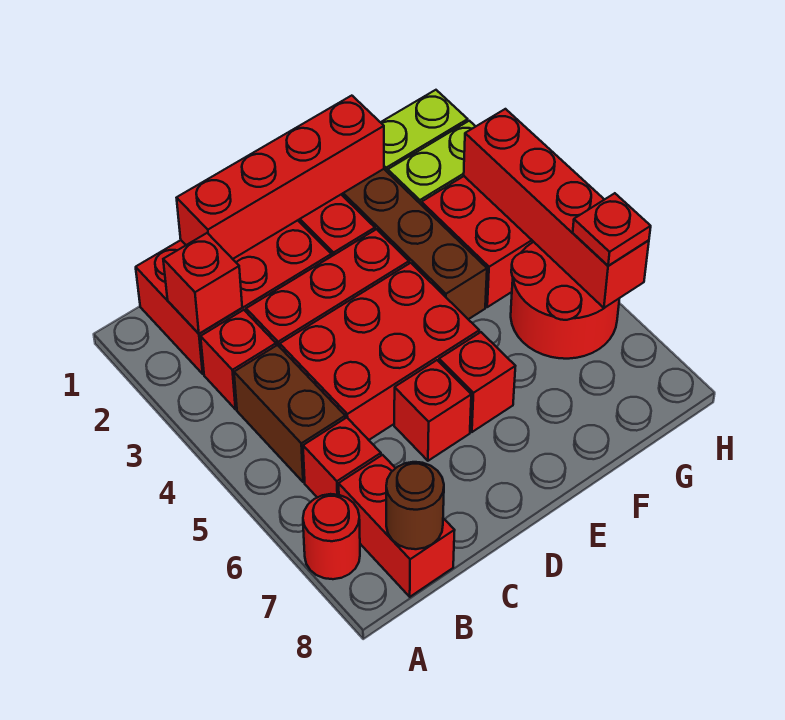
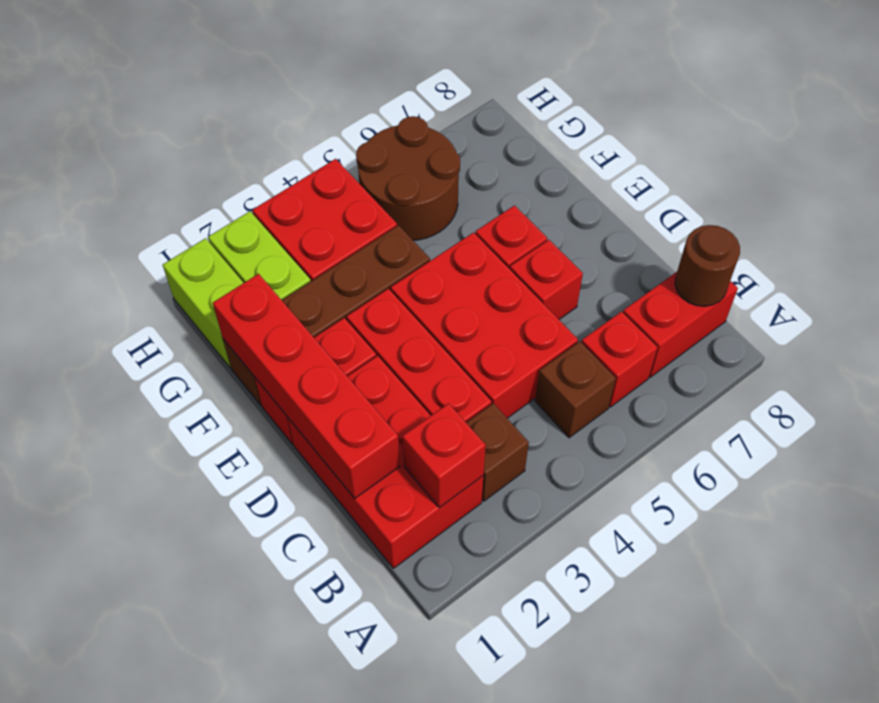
red round brick A7 level 1 -> none
red brick B3 level 1 -> brown brick B3 level 1
brown brick B4:B5 level 1 -> brown brick B5 level 1
red round brick G5:H6 level 1 -> brown round brick G5:H6 level 1
red brick H3:H6 level 2 -> none
red plate H6 level 3 -> none

